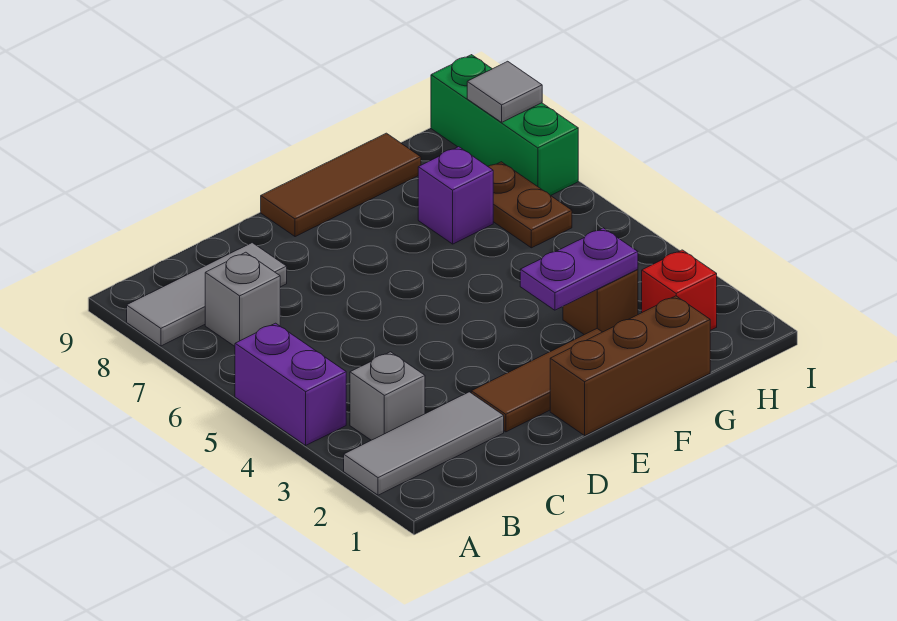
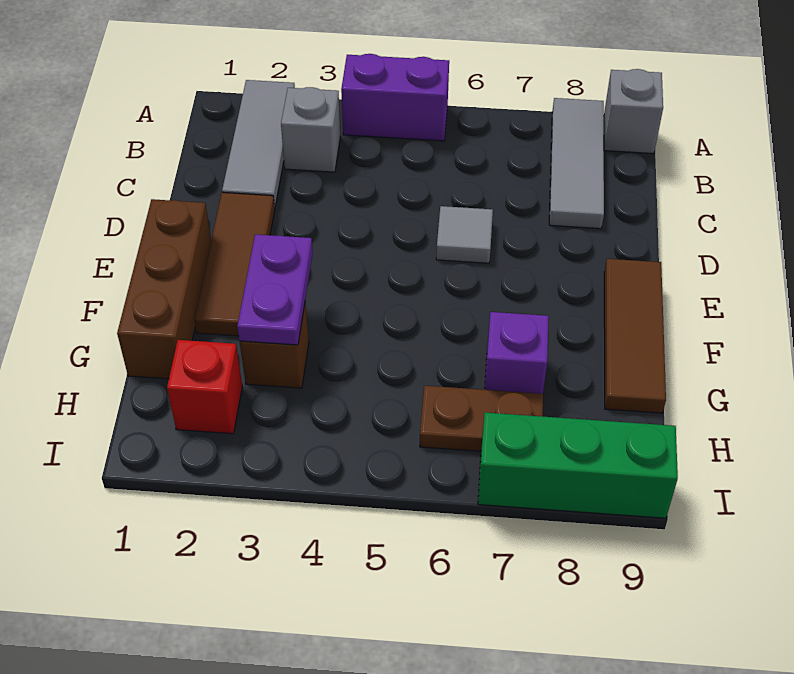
grey brick B7 level 1 -> grey brick A9 level 1
grey tile I8 level 2 -> grey tile D6 level 1

